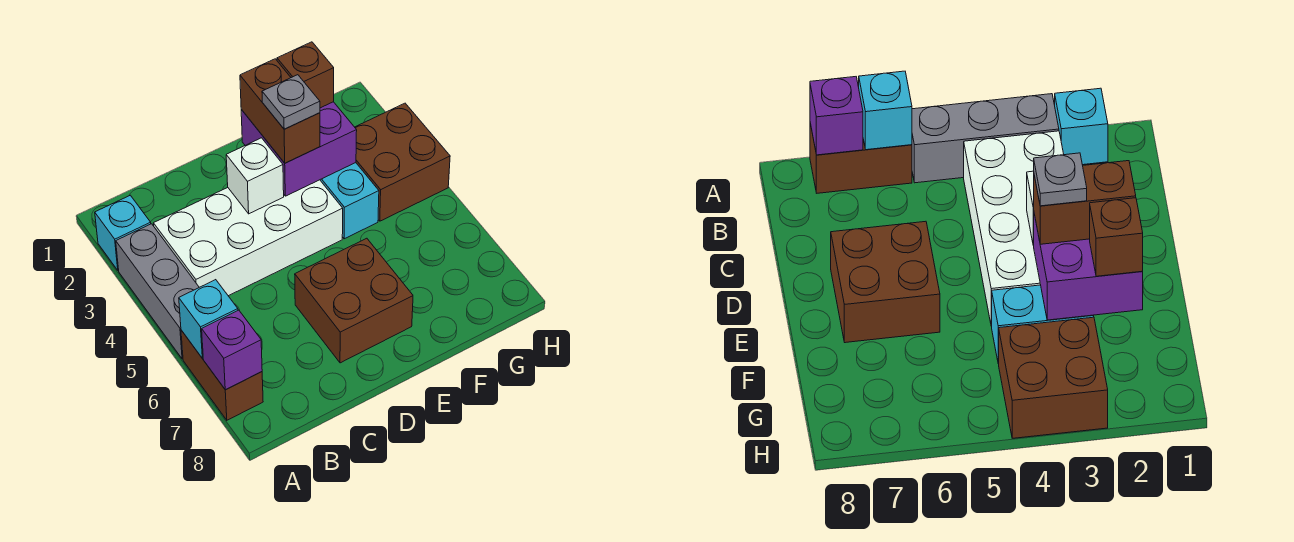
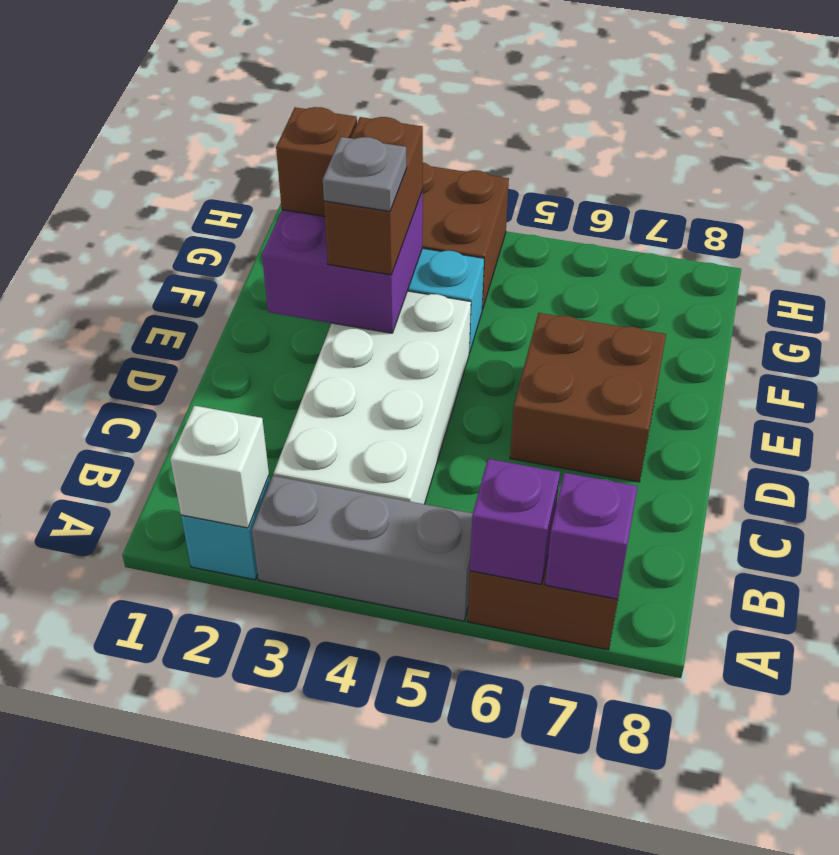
cyan brick A6 level 2 -> purple brick A6 level 2
white brick D3 level 2 -> white brick A2 level 2
brown brick E2:E3 level 3 -> brown brick E3:F3 level 3

